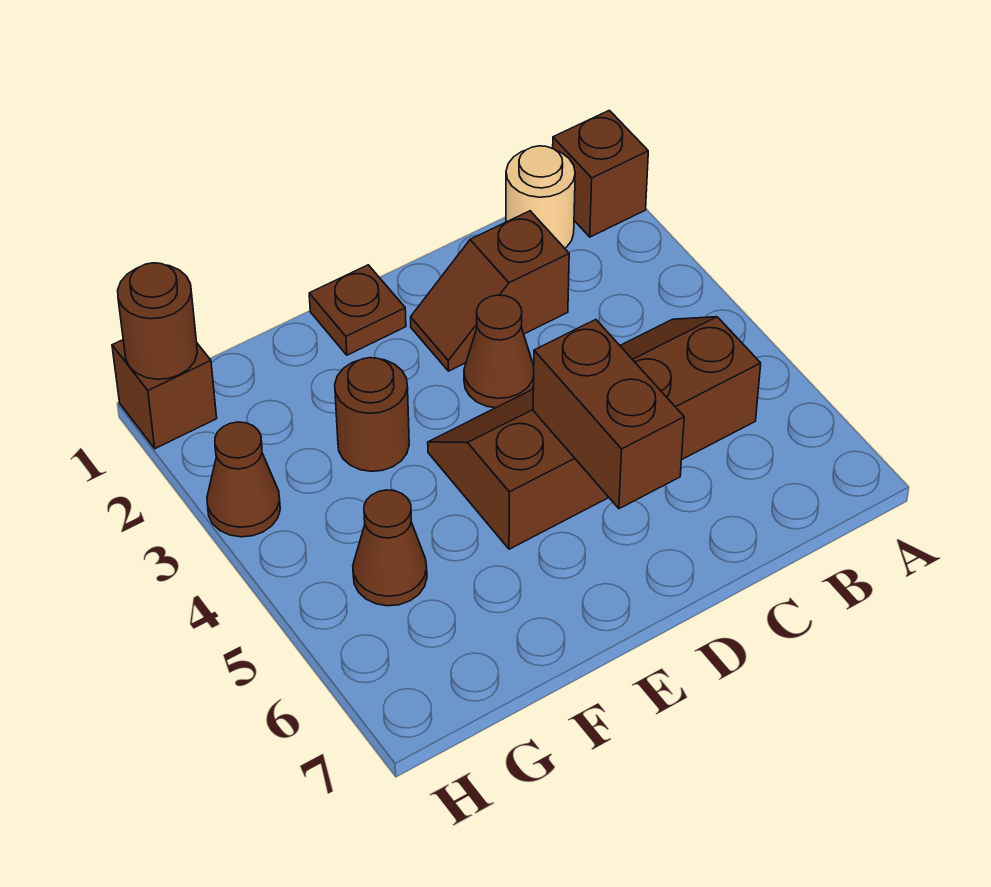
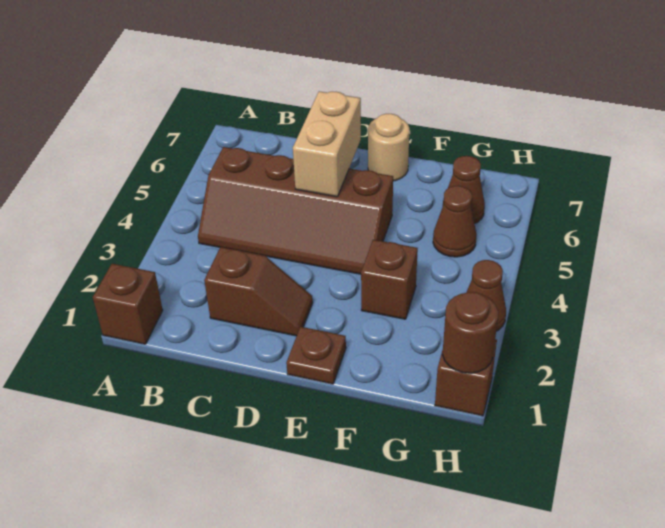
tan round brick B1 level 1 -> tan round brick E7 level 1
brown cone D3 level 1 -> brown cone G6 level 1
brown brick D5:D6 level 2 -> tan brick D5:D6 level 2
brown round brick F3 level 1 -> brown brick F3 level 1

